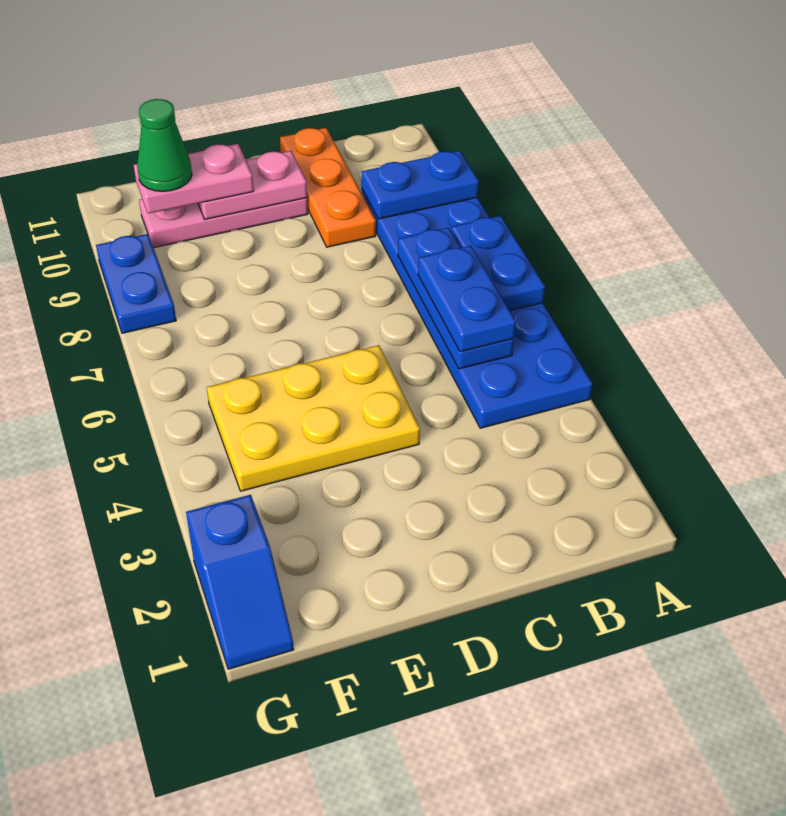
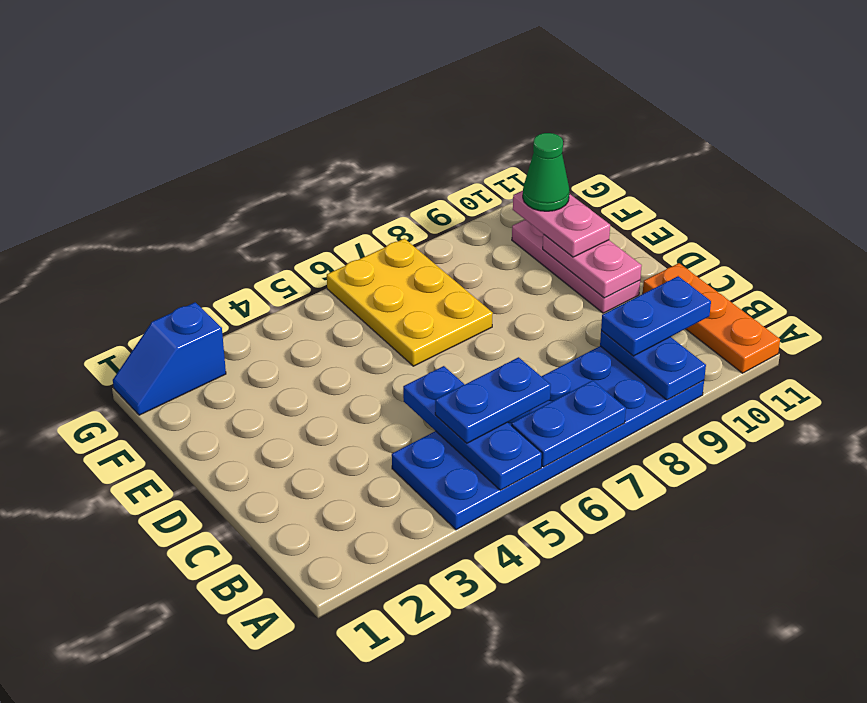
blue plate B5:B7 level 2 -> blue plate A5:C5 level 2
orange plate C9:C11 level 1 -> orange plate A11:C11 level 1
yellow plate D4:F5 level 1 -> yellow plate E6:G7 level 1
blue plate G8:G9 level 1 -> blue plate B9:B10 level 3

